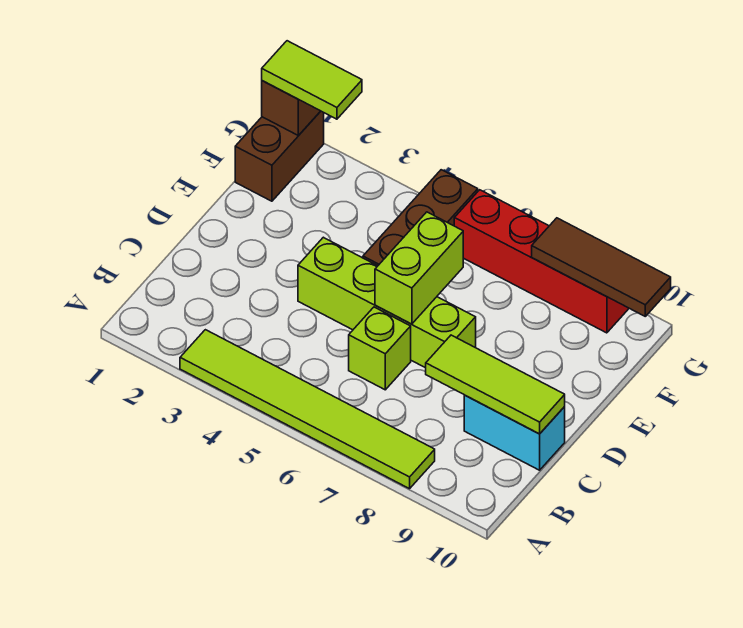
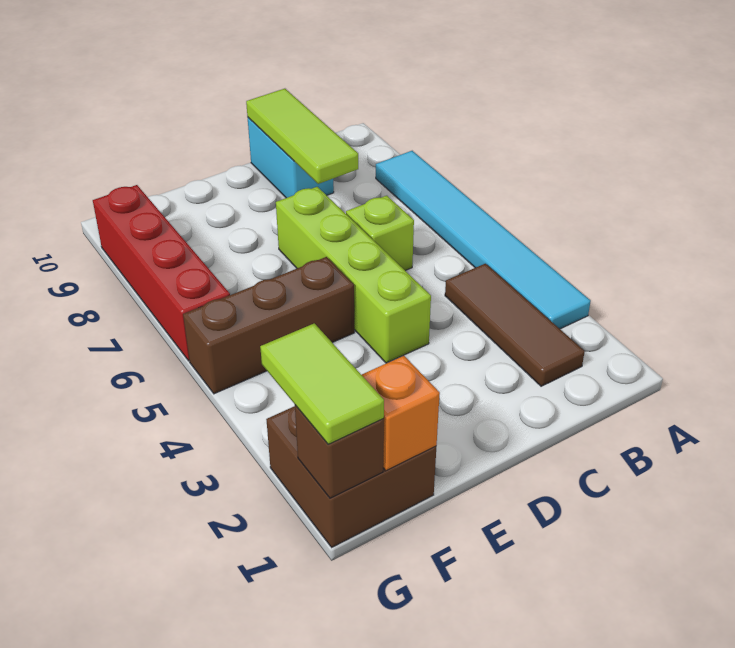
lime tile A3:A8 level 1 -> cyan tile A3:A8 level 1
lime brick D6:E6 level 2 -> none
brown brick F1:G1 level 1 -> brown brick F1:G2 level 1
none -> orange brick F1 level 2
brown tile G8:G10 level 2 -> brown tile B2:B4 level 1

